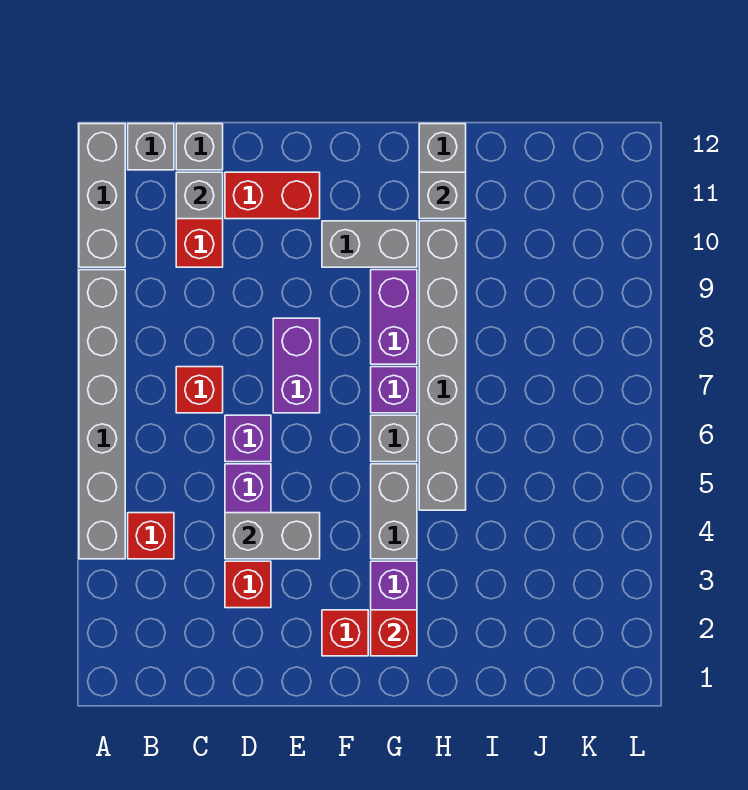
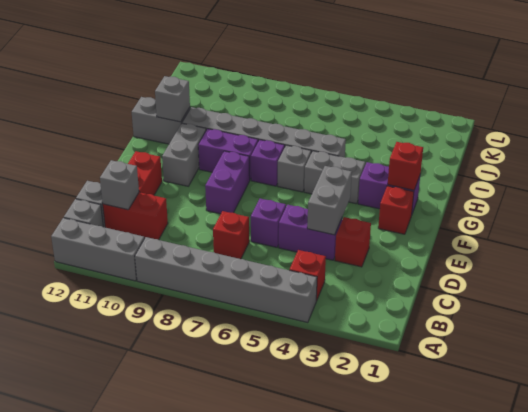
purple brick E7:E8 level 1 -> purple brick E8:F8 level 1

